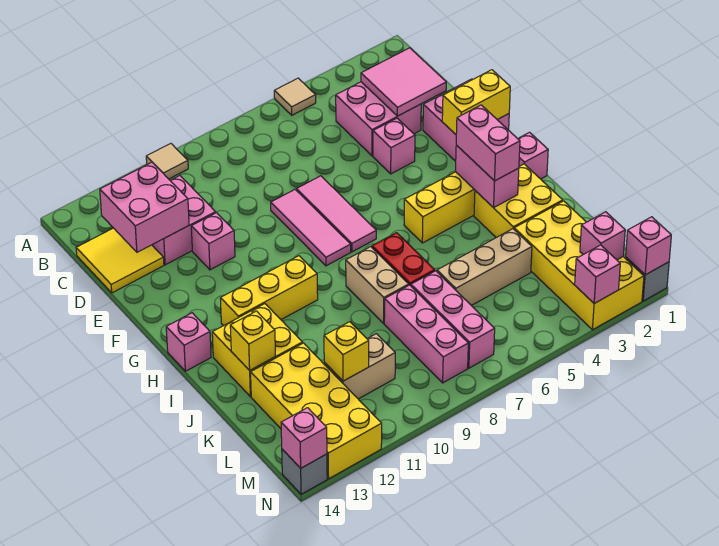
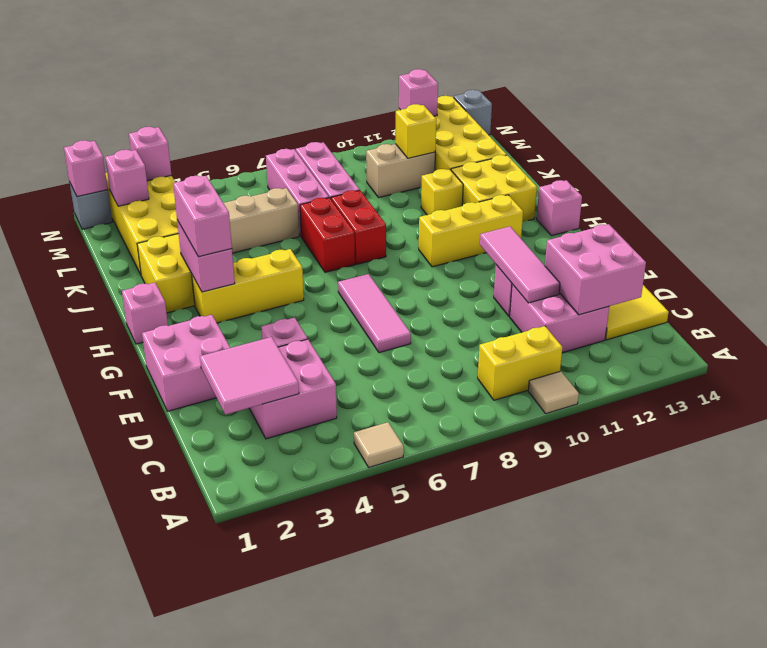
pink tile E8:G8 level 1 -> pink tile D11:F11 level 2
yellow brick F1:F2 level 2 -> yellow brick B9:B10 level 1
tan brick I8:J8 level 1 -> red brick I8:J8 level 1
yellow brick J13 level 2 -> yellow brick J11 level 1
pink brick N14 level 2 -> pink brick N12 level 2

